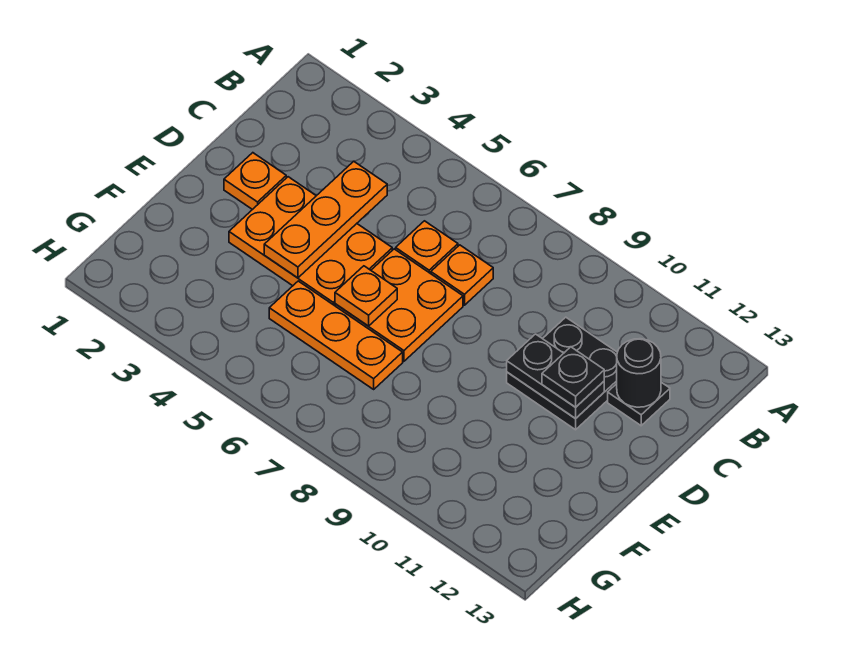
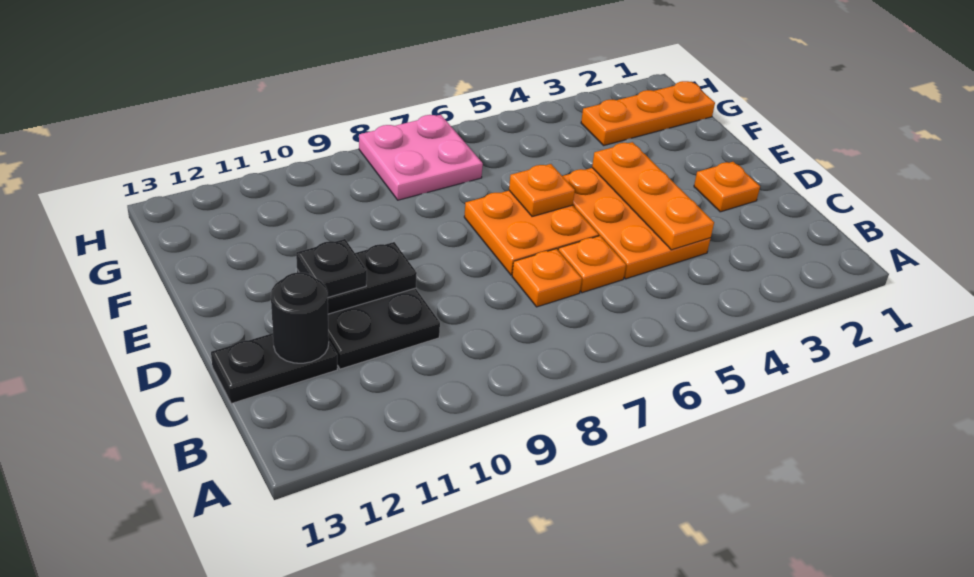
black plate C12 level 1 -> black plate C12:C13 level 1
orange plate D3:E5 level 1 -> orange plate C4:E5 level 1
orange plate F5:F7 level 1 -> orange plate G1:G3 level 1
none -> pink plate G7:H8 level 1

